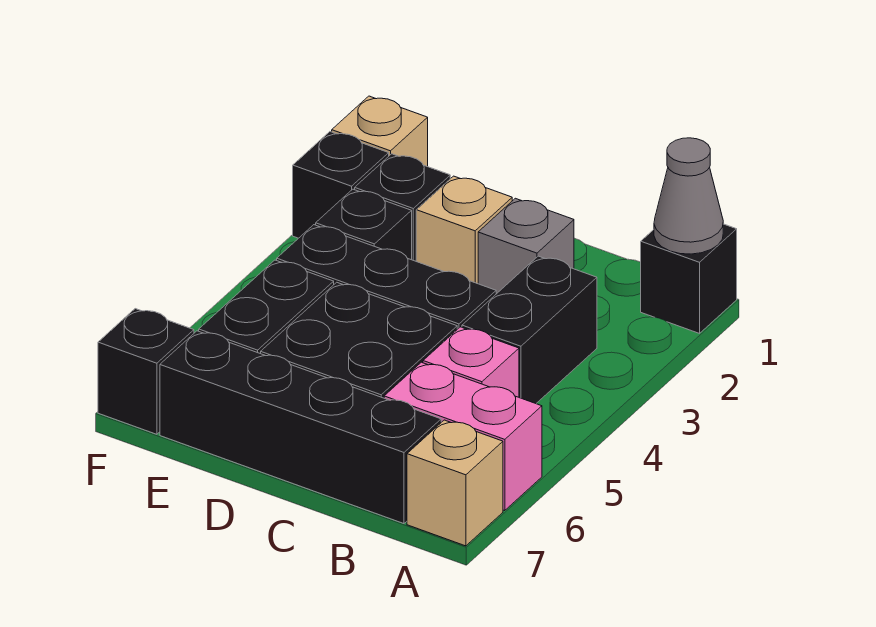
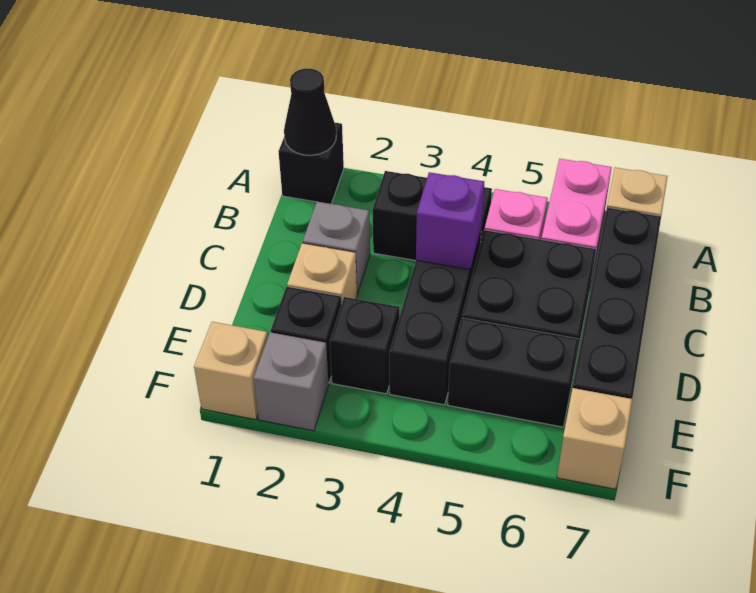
grey cone A1 level 2 -> black cone A1 level 2
none -> purple brick C4 level 2
black brick F2 level 1 -> grey brick F2 level 1
black brick F7 level 1 -> tan brick F7 level 1

